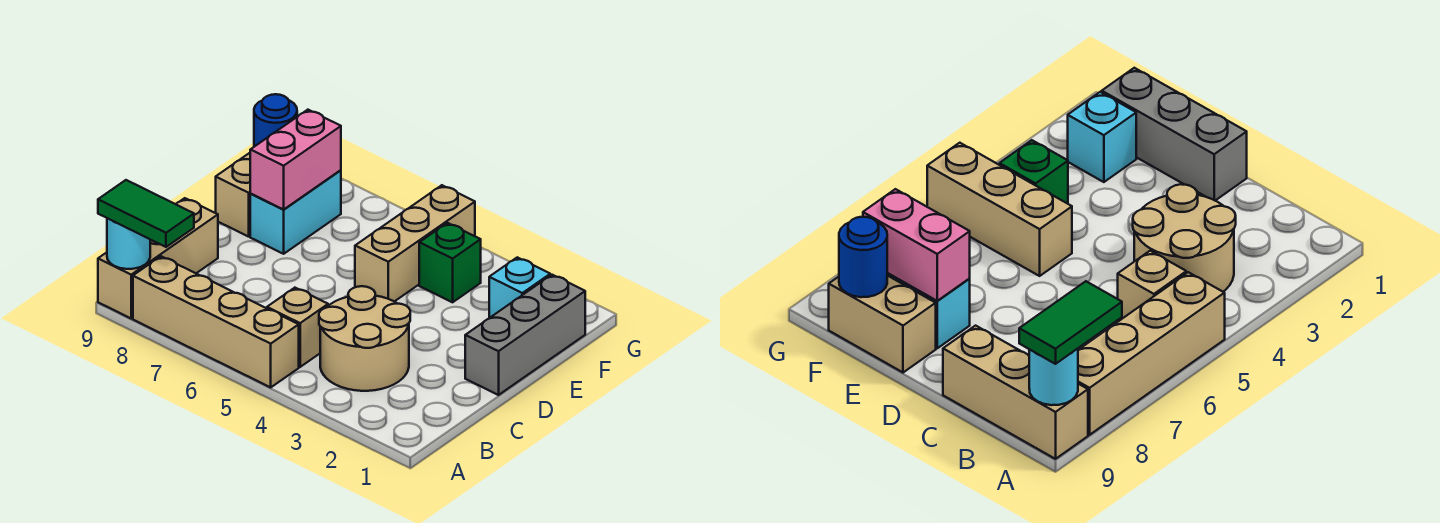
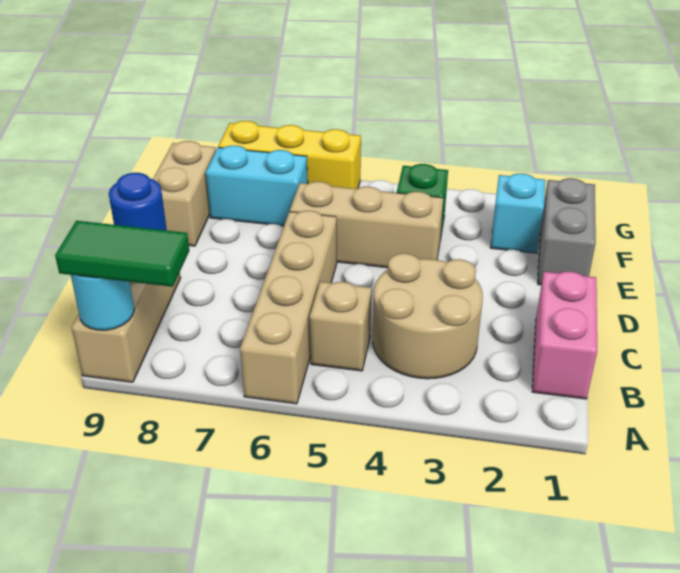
tan brick A5:A8 level 1 -> tan brick A6:D6 level 1
grey brick D1:F1 level 1 -> grey brick E1:F1 level 1
tan brick E5:G5 level 1 -> tan brick E4:E6 level 1
cyan brick E8:F8 level 1 -> cyan brick F7:F8 level 1
pink brick E8:F8 level 2 -> pink brick B1:C1 level 1
blue round brick F9 level 2 -> blue round brick C9 level 2
none -> yellow brick G6:G8 level 1

